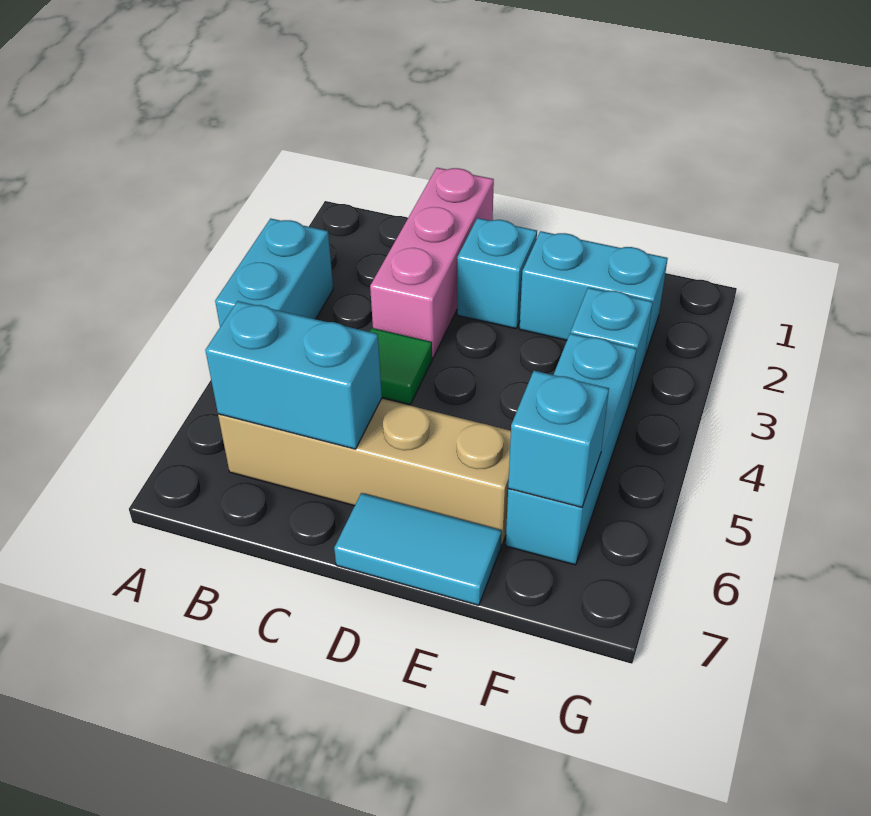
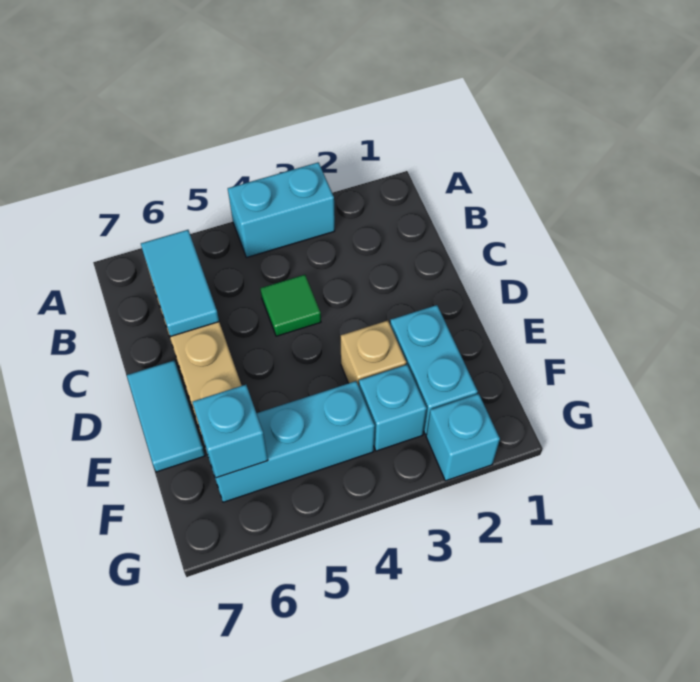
cyan brick B6:C6 level 2 -> cyan tile B6:C6 level 2
pink brick C1:C3 level 1 -> none
cyan brick D2 level 1 -> cyan brick G2 level 1
none -> tan brick E3 level 1

